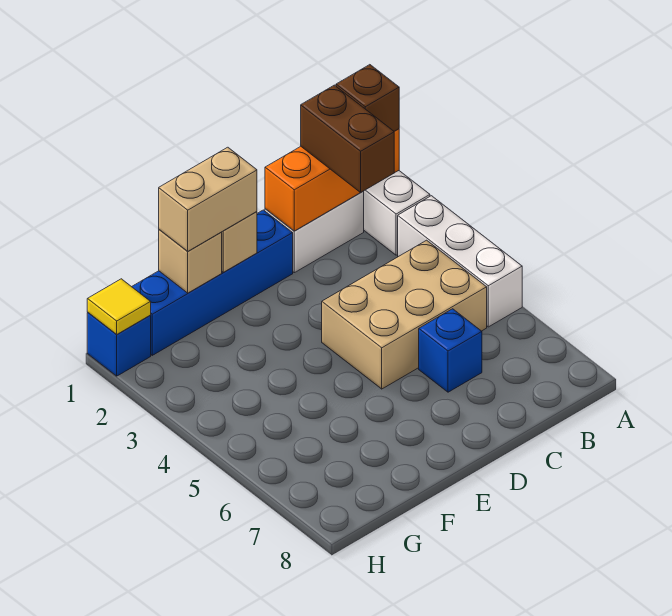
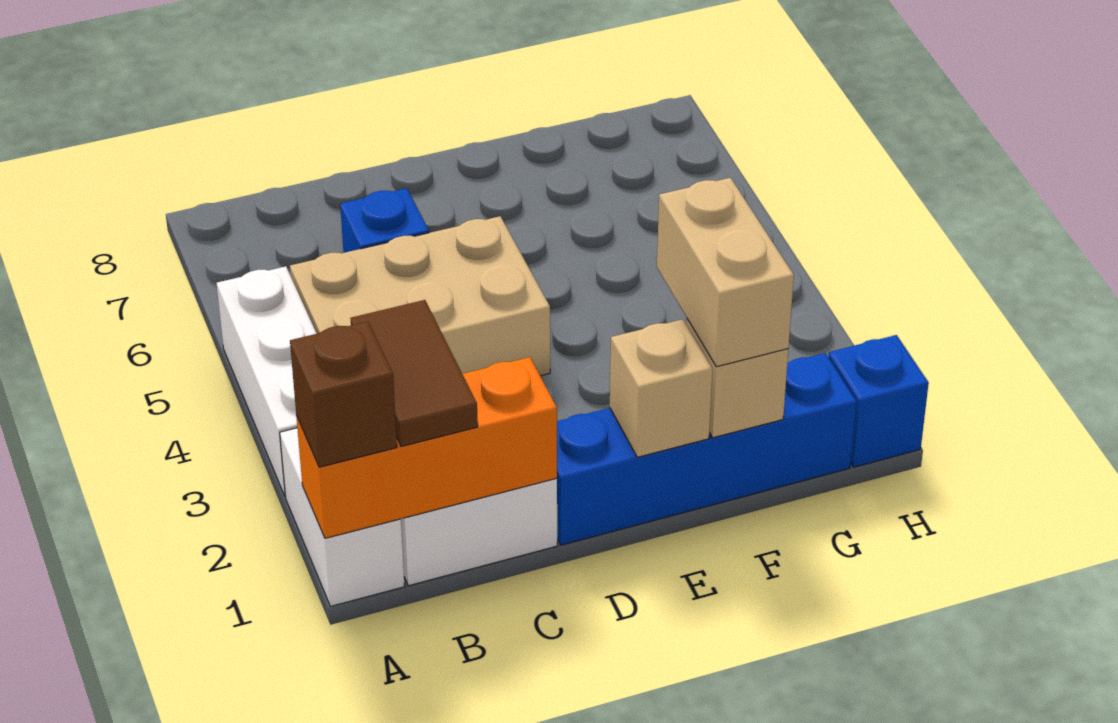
brown brick B1:B2 level 3 -> brown tile B1:B2 level 3
tan brick E1:F1 level 3 -> tan brick F1:F2 level 3
yellow tile H1 level 2 -> none

